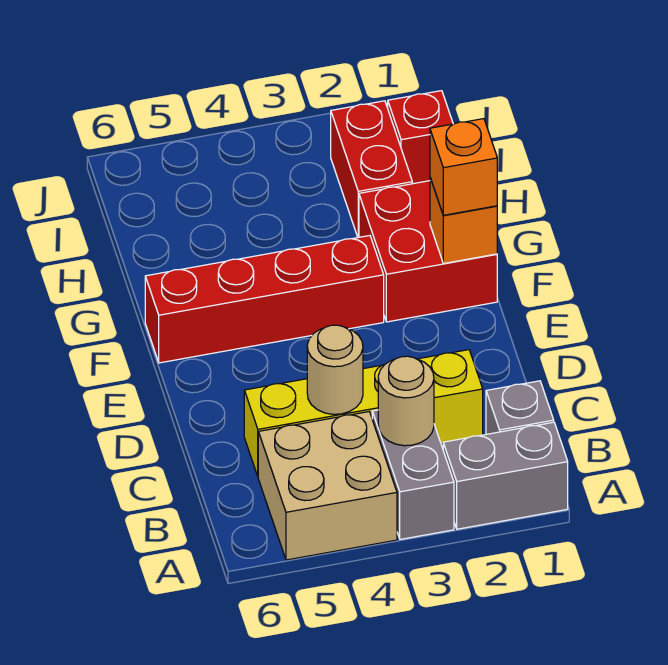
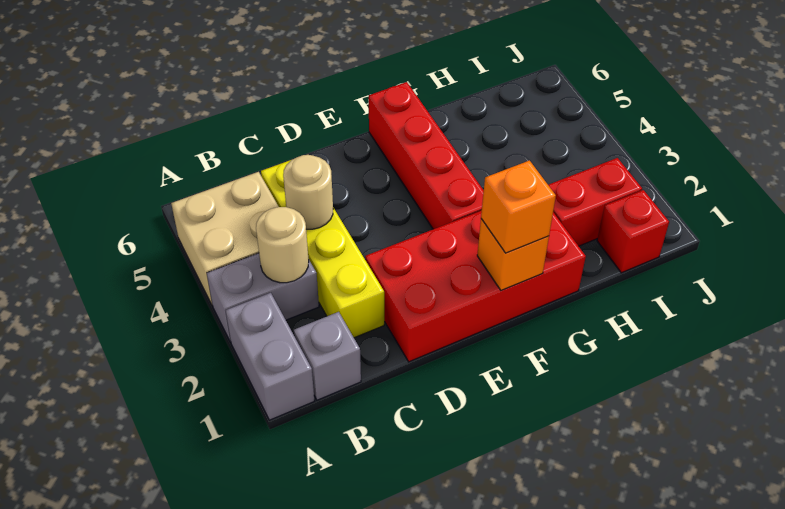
red brick F1:G2 level 1 -> red brick D1:G2 level 1

